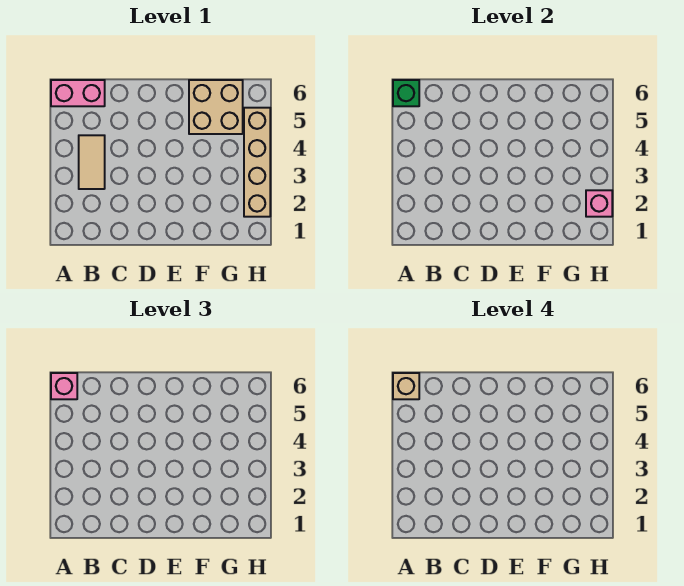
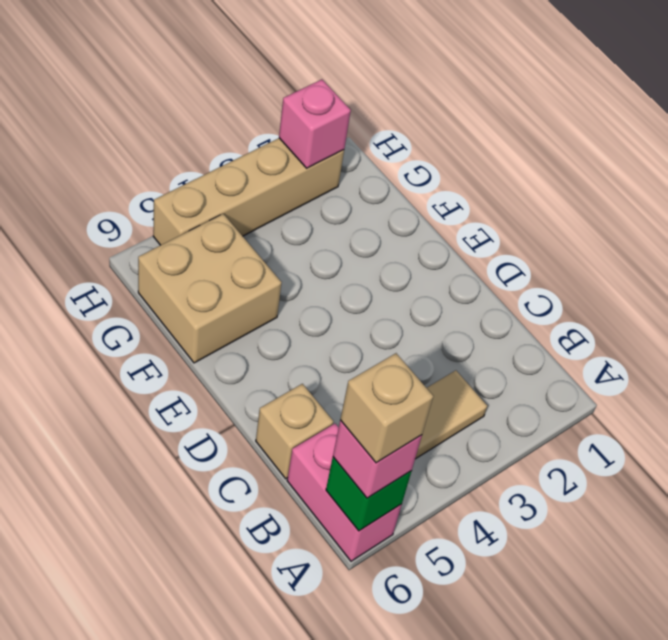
none -> tan brick C6 level 1

